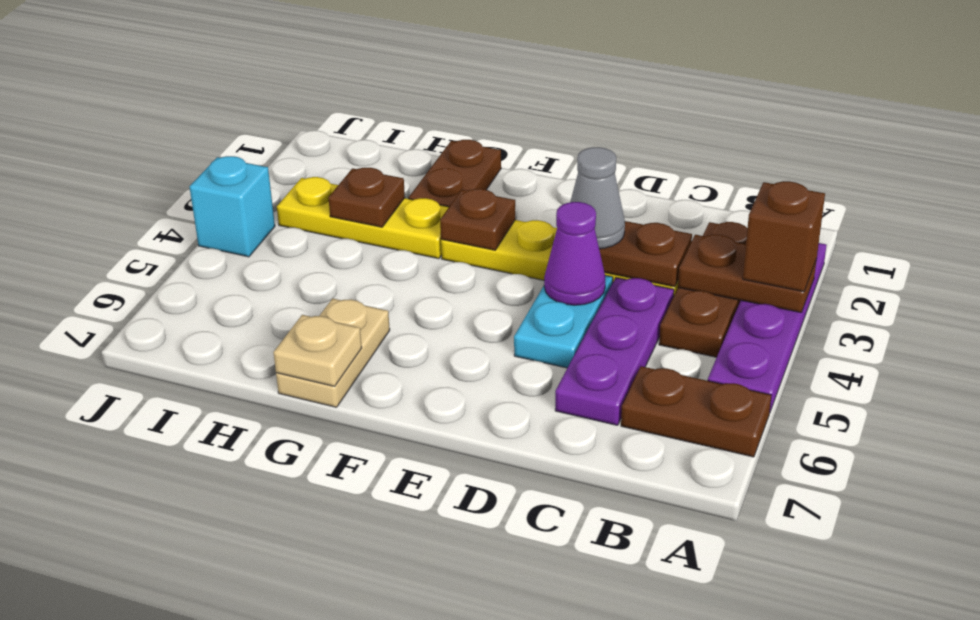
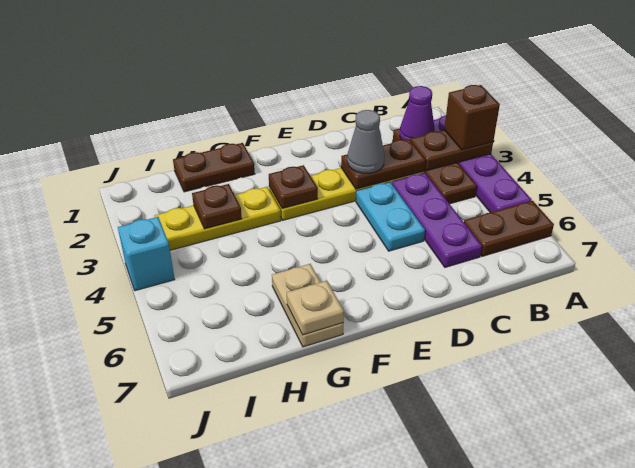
purple cone D4 level 2 -> purple cone B2 level 2
brown plate G1:G2 level 1 -> brown plate G1:H1 level 1

